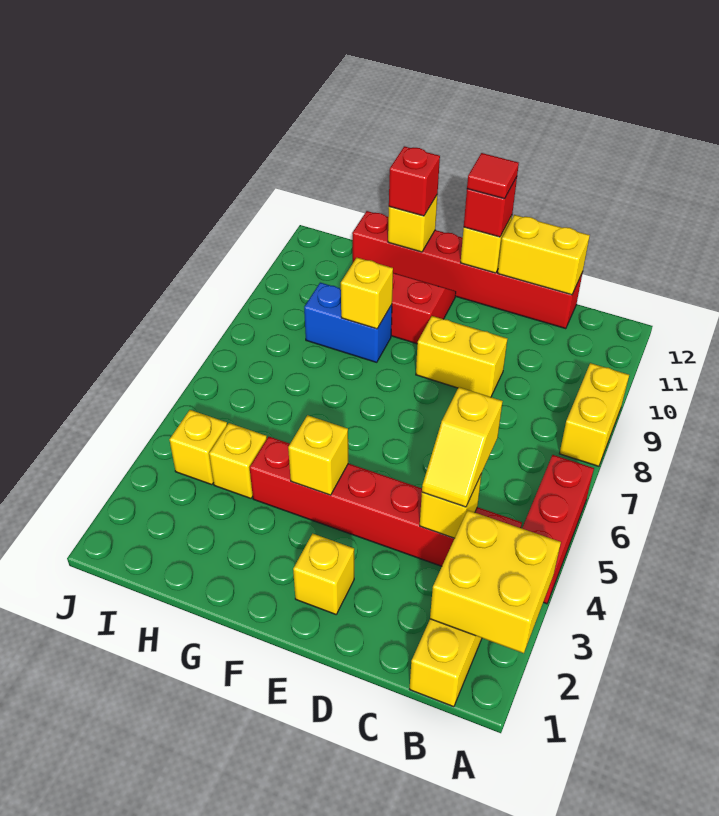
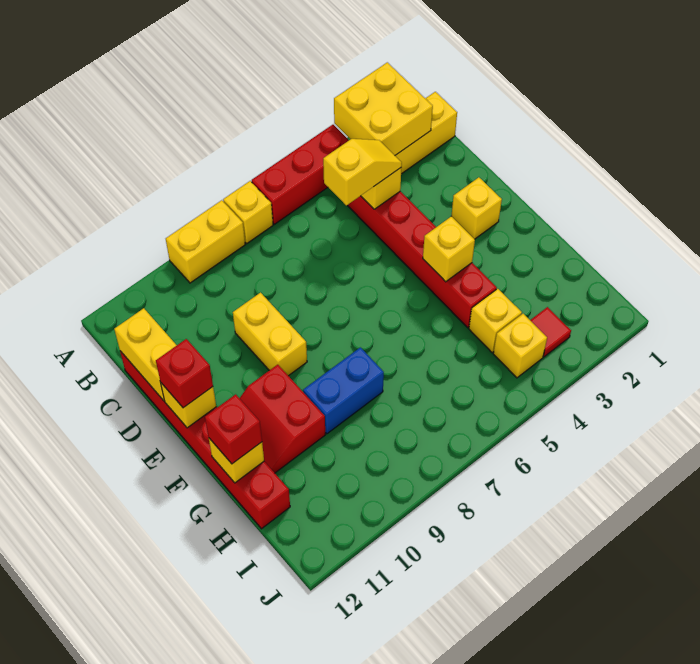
red tile E12 level 4 -> red tile I3 level 1
blue brick G9:H9 level 1 -> blue brick G8:G9 level 1
yellow brick G9 level 2 -> yellow brick A7 level 1

